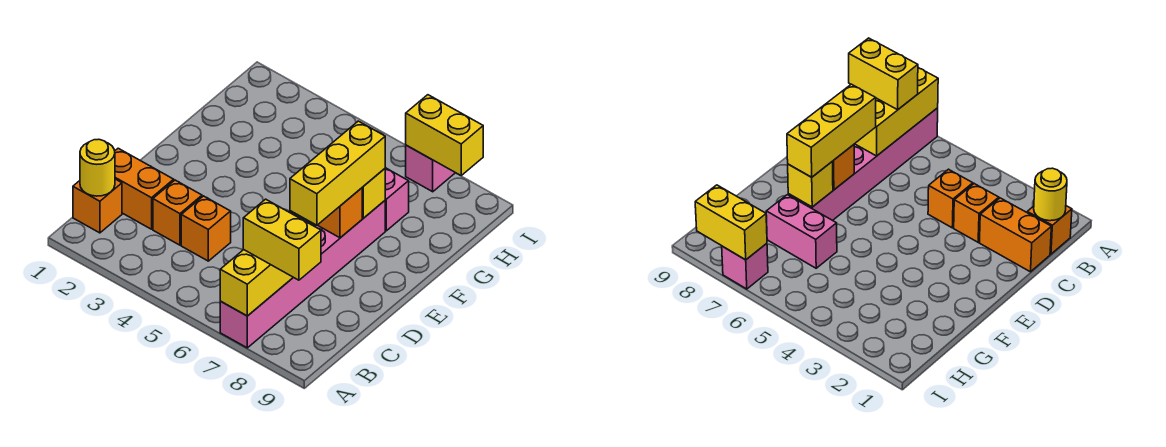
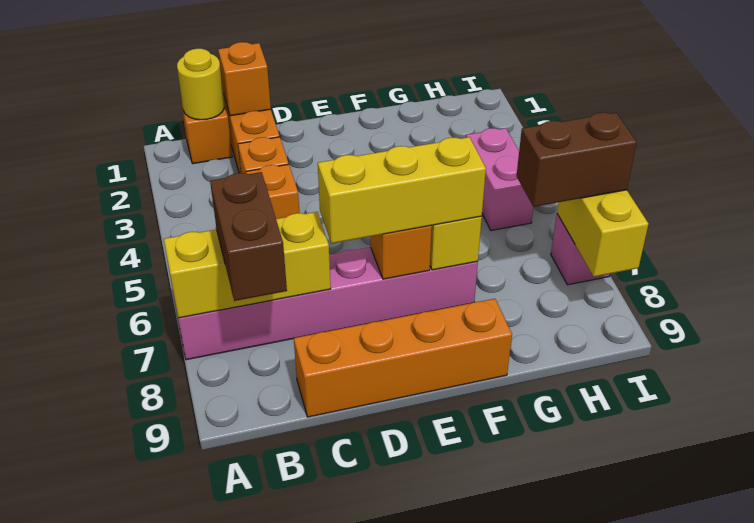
yellow brick B7:B8 level 3 -> brown brick B7:B8 level 3
none -> orange brick C1 level 2
none -> orange brick C9:F9 level 1
pink brick G6:G7 level 1 -> pink brick H4:H5 level 1
none -> brown brick H7:I7 level 3

